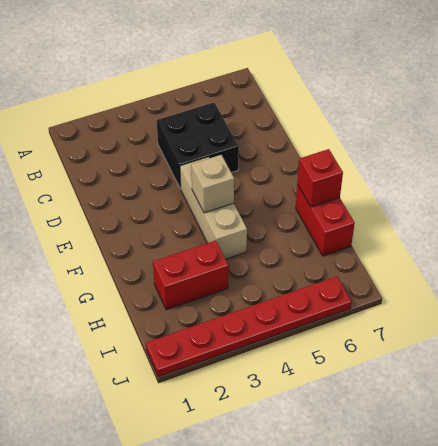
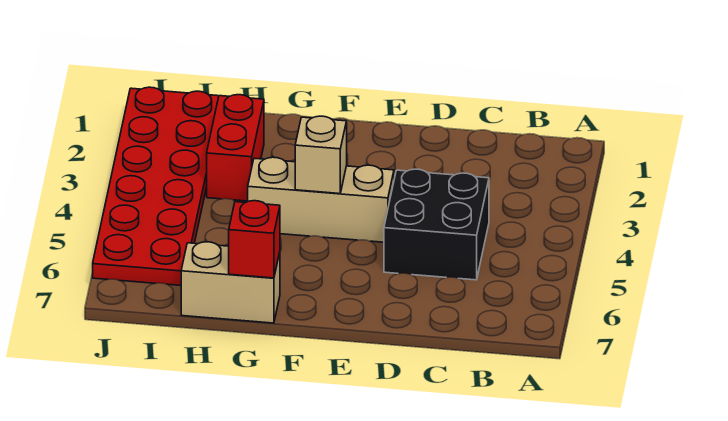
red brick G7:H7 level 1 -> tan brick G7:H7 level 1
red plate J1:J6 level 1 -> red plate I1:J6 level 1

